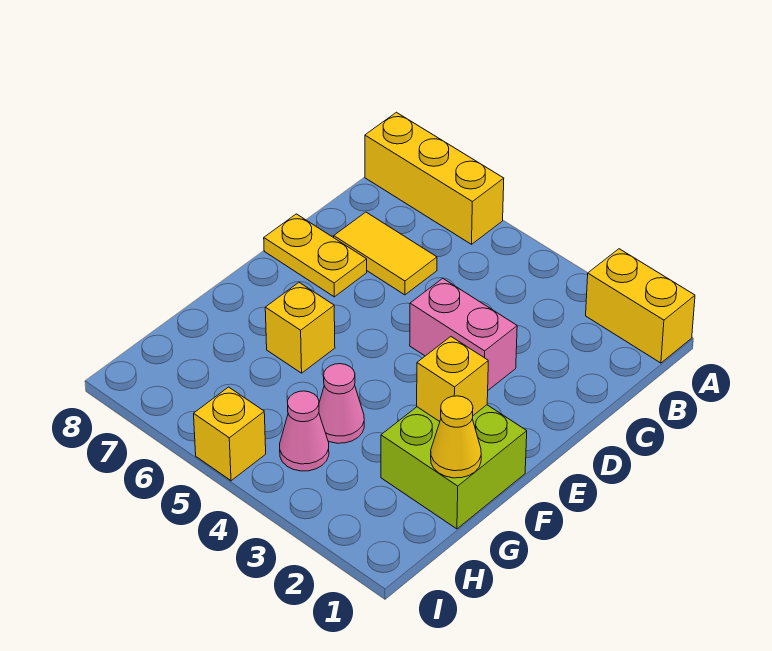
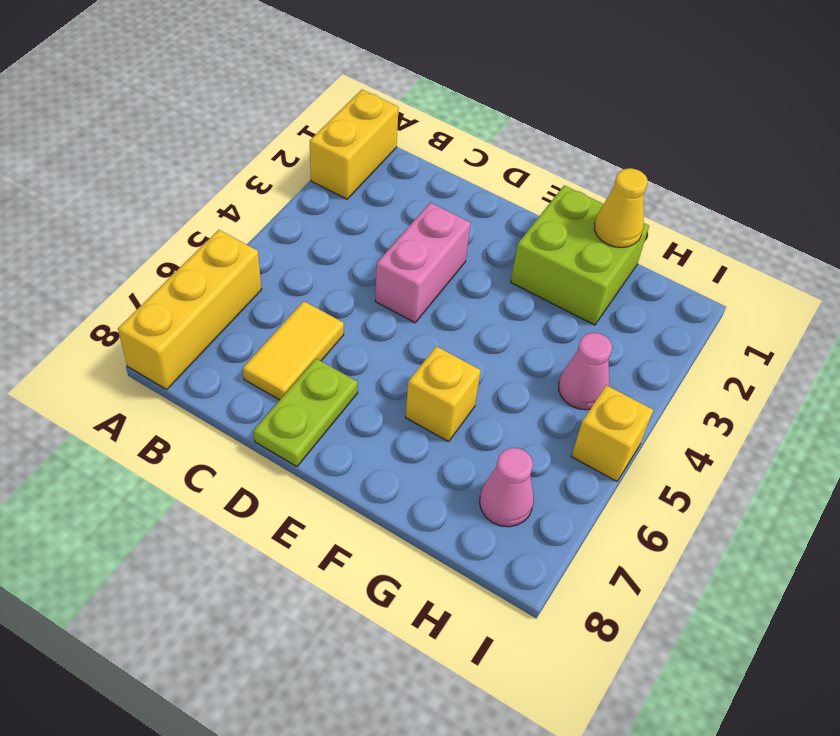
yellow plate D7:D8 level 1 -> lime plate D7:D8 level 1
yellow brick F2 level 2 -> none
pink cone G4 level 1 -> pink cone H7 level 1

